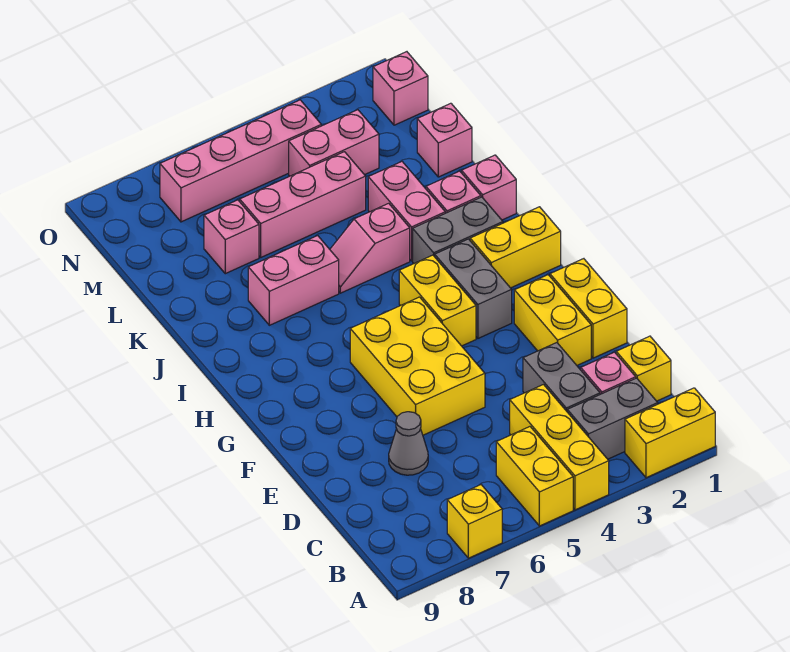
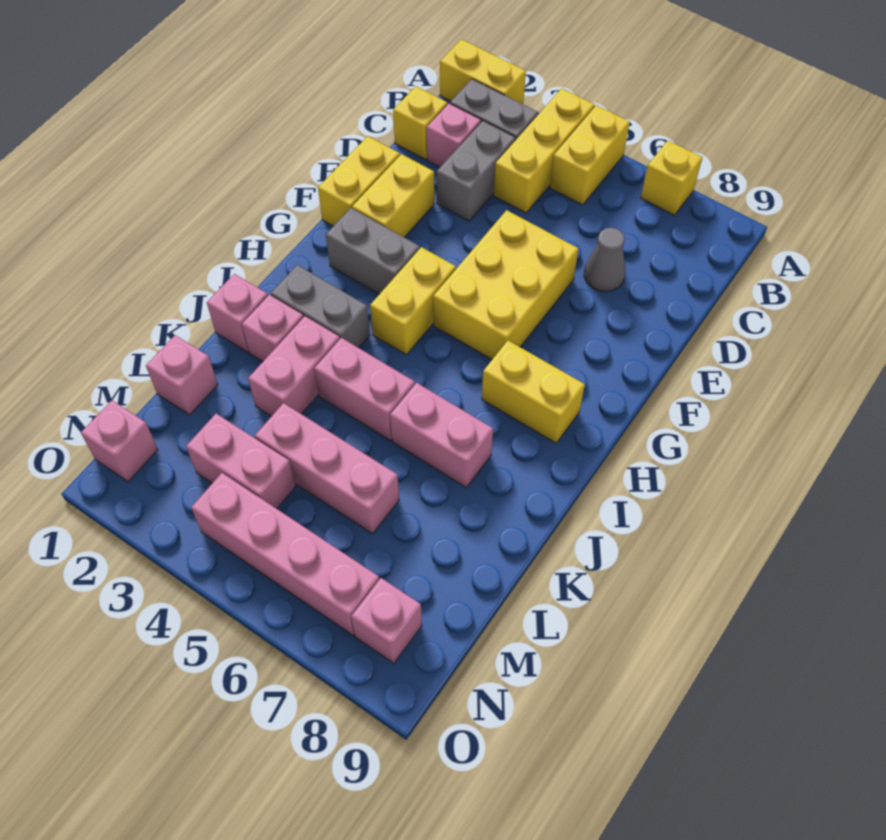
grey brick G3:H3 level 1 -> grey brick G2:G3 level 1
yellow brick H1:H2 level 1 -> yellow brick H7:H8 level 1
pink slope J4:J5 level 1 top 4 -> pink brick J4:J5 level 1
pink brick L7 level 1 -> pink brick N8 level 1

